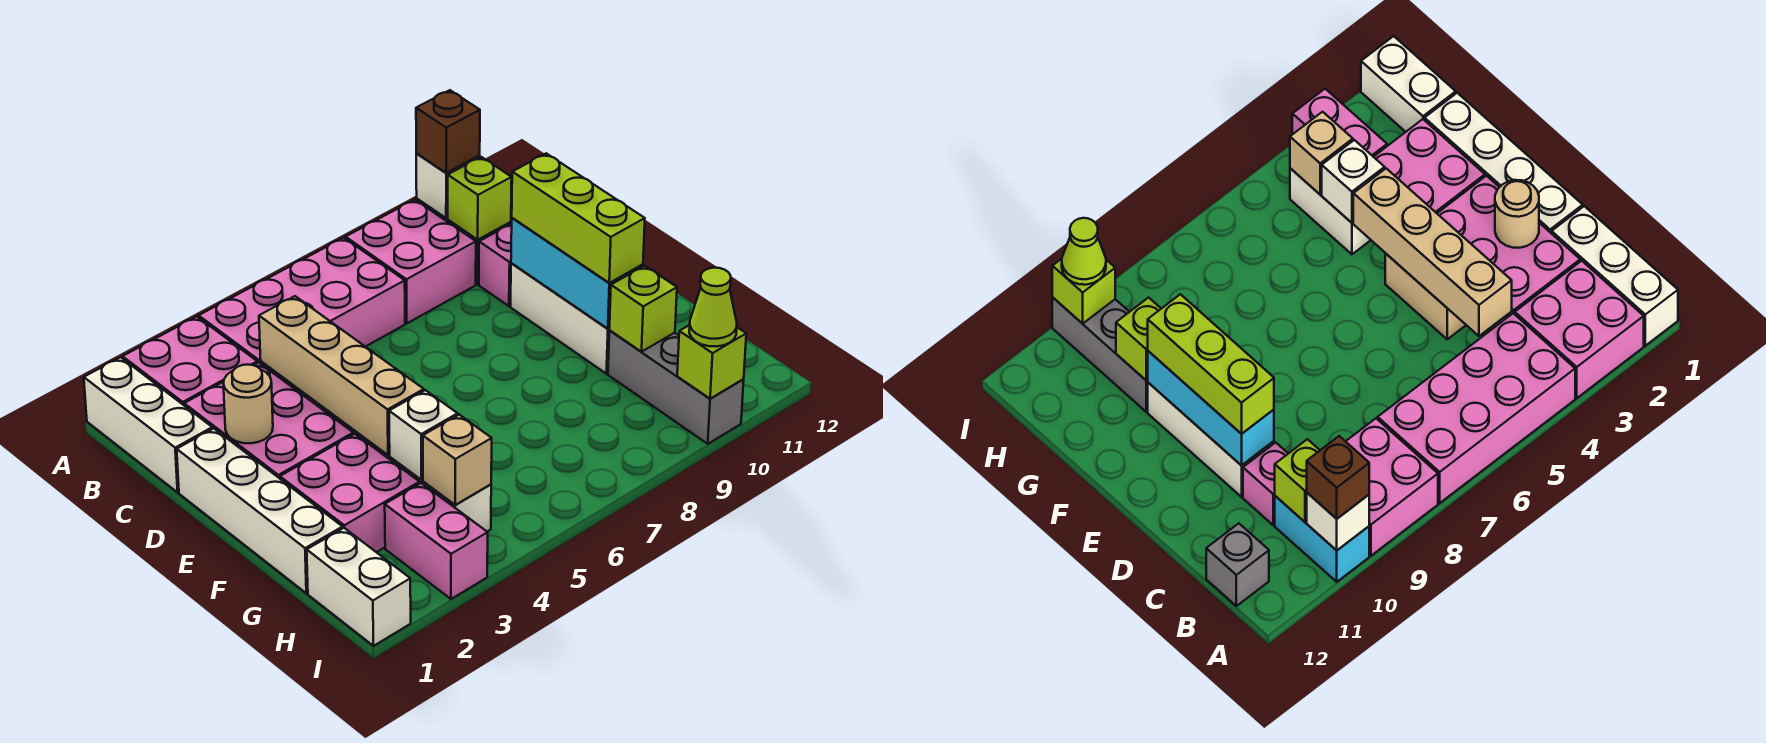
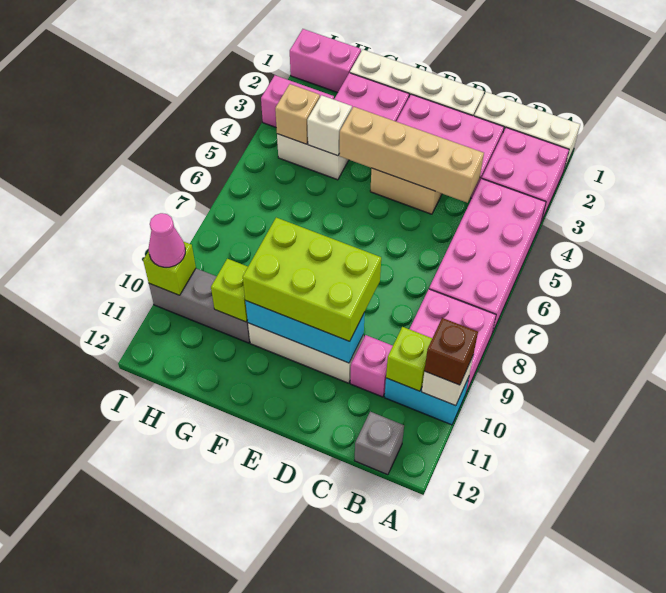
tan round brick D2 level 2 -> none
lime brick D10:F10 level 3 -> lime brick D9:F10 level 3
white brick H1:I1 level 1 -> pink brick H1:I1 level 1
lime cone I10 level 3 -> pink cone I10 level 3

